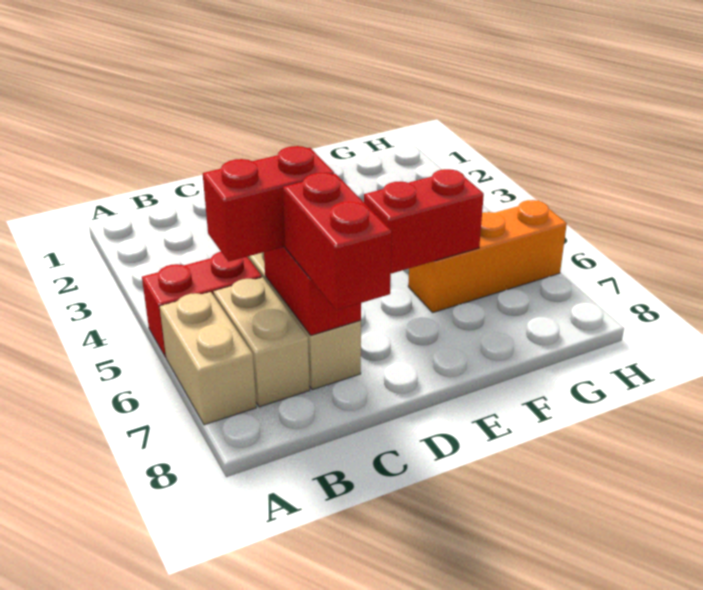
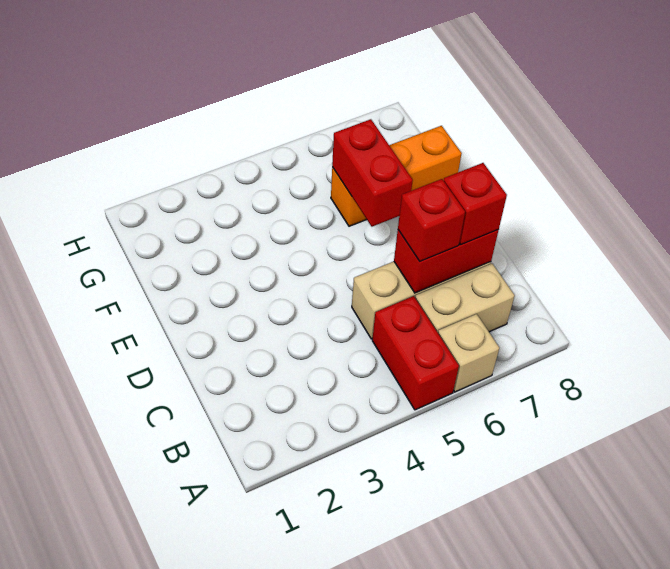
tan brick A6:A7 level 1 -> tan brick A6 level 1
red brick B6:C6 level 3 -> red brick C6 level 3
red brick C7:C8 level 3 -> red brick C7 level 3
orange brick F6:H6 level 1 -> orange brick F6:F8 level 1

